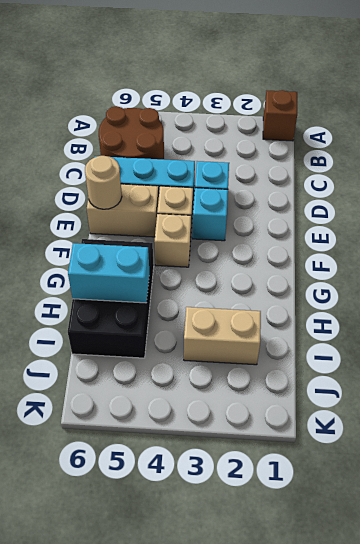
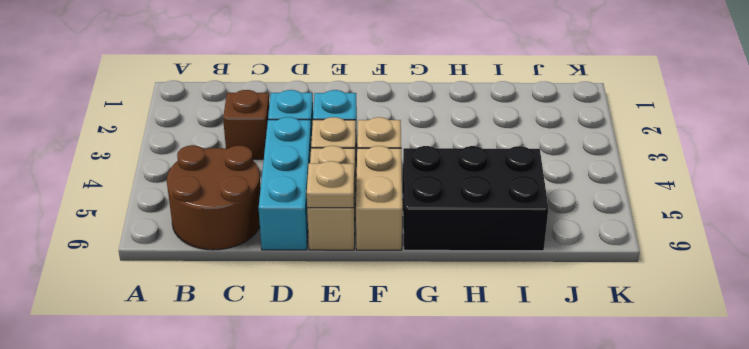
brown brick A1 level 1 -> brown brick C3 level 1
tan round brick E6 level 2 -> tan plate E6 level 2
cyan brick H5:H6 level 2 -> none
tan brick I2:I3 level 1 -> tan brick F5:F6 level 1

